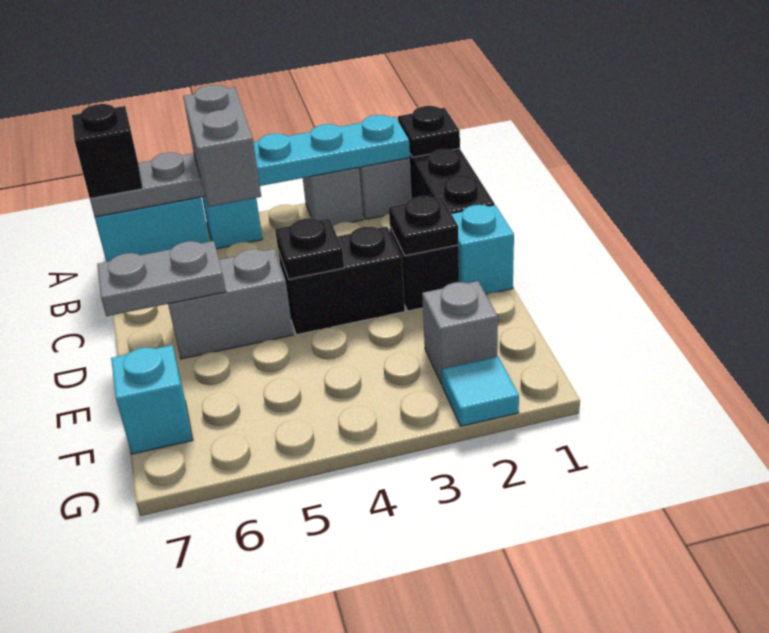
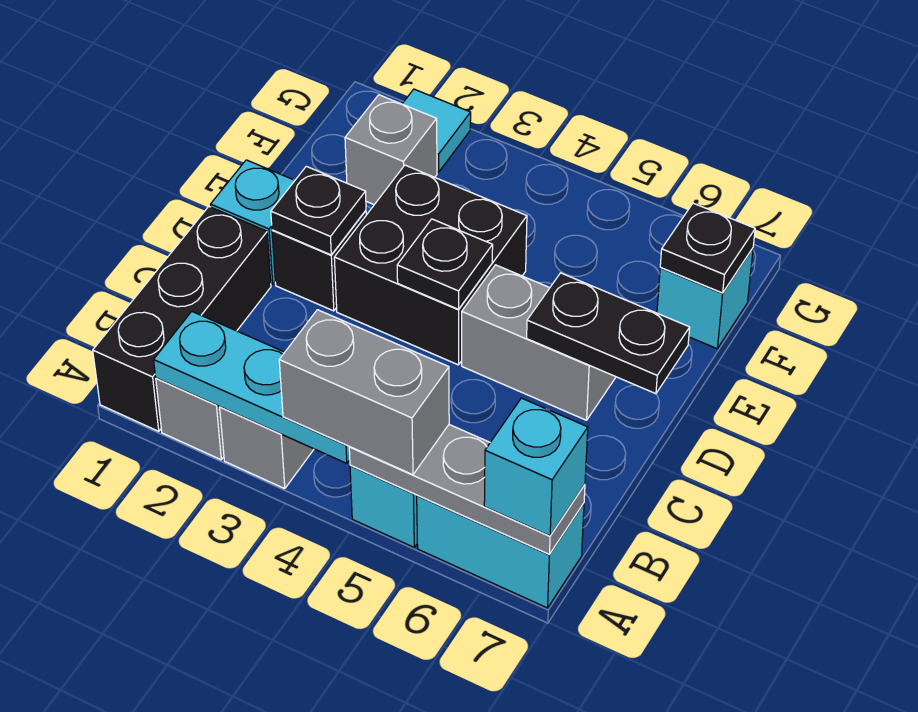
black plate A1 level 2 -> black plate F7 level 2
grey brick A5:B5 level 3 -> grey brick A4:A5 level 3
black brick A7 level 3 -> cyan brick A7 level 3
black brick D3:D4 level 1 -> black brick D3:E4 level 1
grey plate D6:D7 level 2 -> black plate D6:D7 level 2

